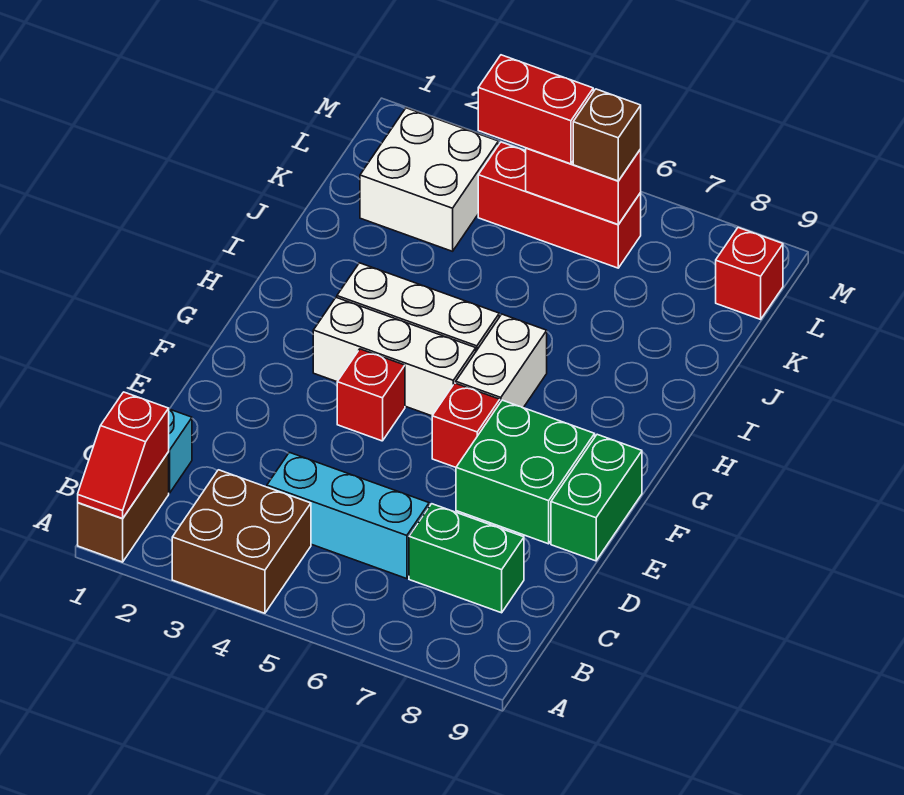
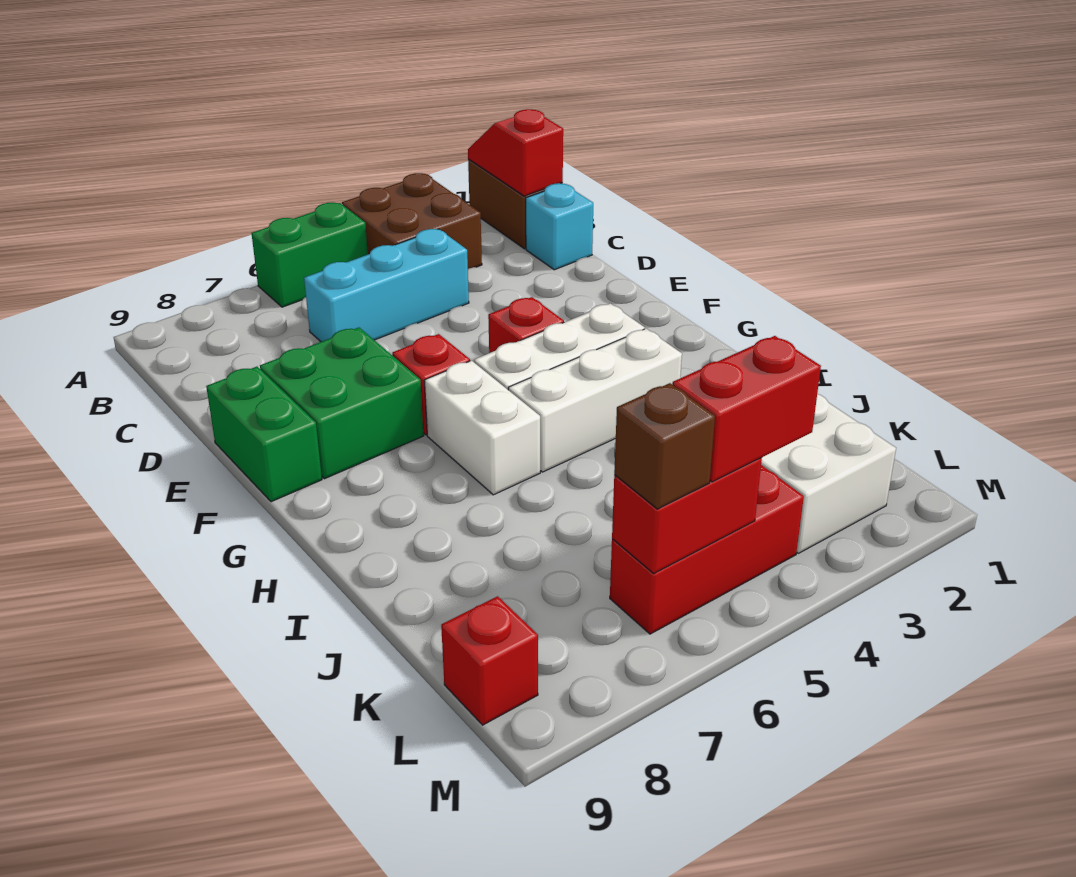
green brick C7:C8 level 1 -> green brick A5:A6 level 1

